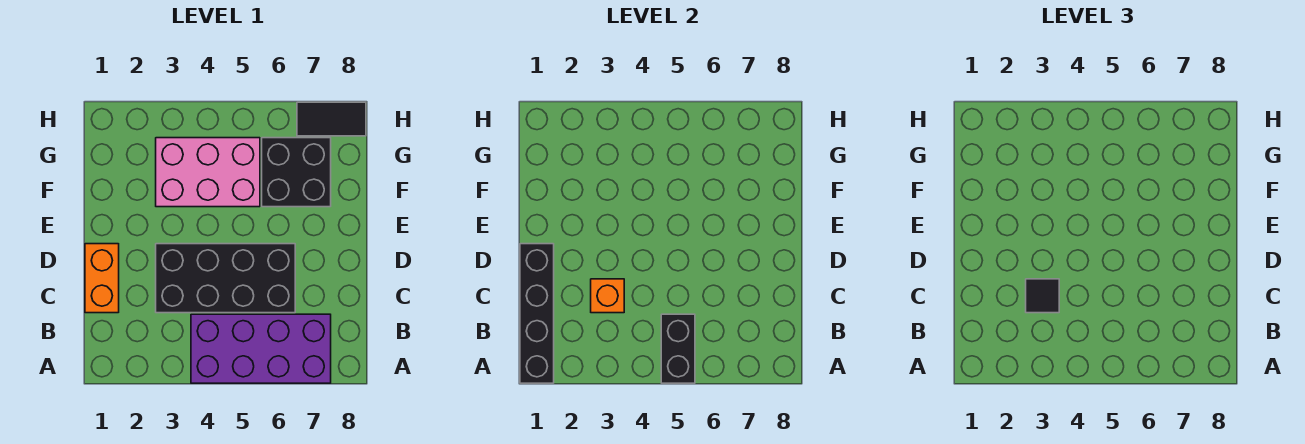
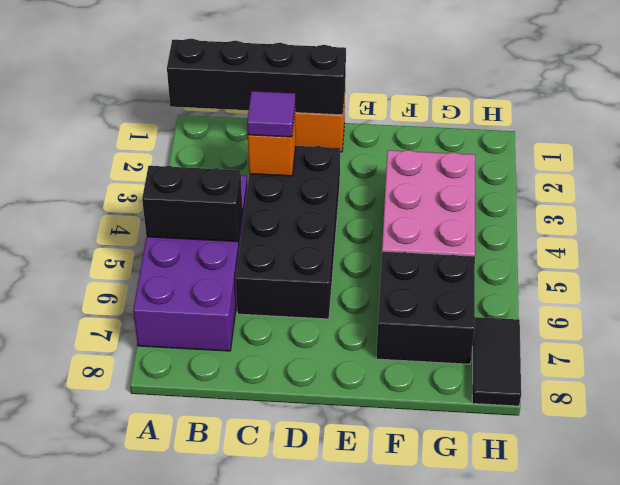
black tile C3 level 3 -> purple tile C3 level 3

